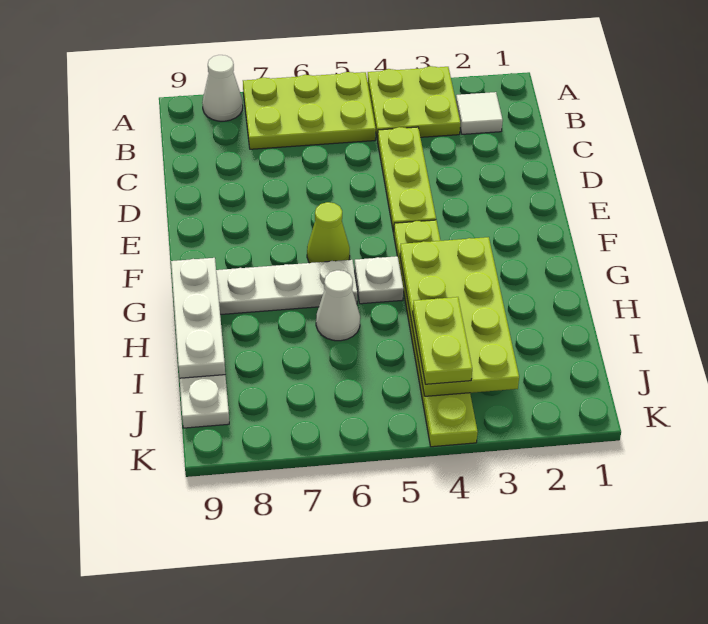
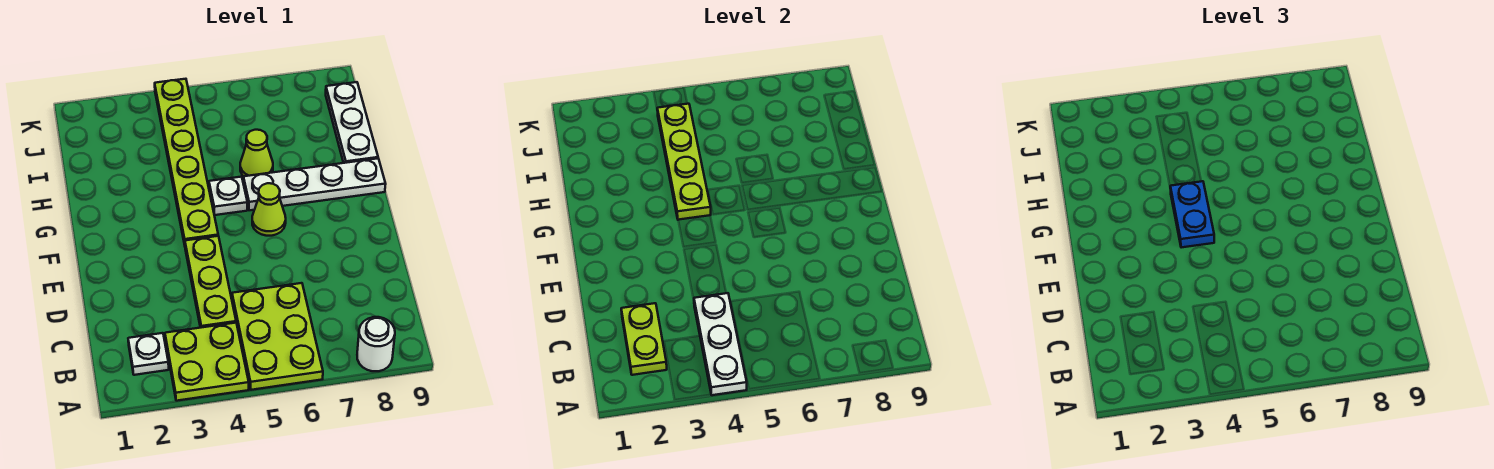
lime plate A5:B7 level 1 -> lime plate A5:C6 level 1
white cone A8 level 1 -> white round brick A8 level 1
white tile B2 level 1 -> white plate B2 level 1
none -> blue plate F4:G4 level 3
lime plate G3:J4 level 2 -> lime plate G4:J4 level 2
white plate G9:I9 level 2 -> white plate A4:C4 level 2
white cone H6 level 1 -> lime cone H6 level 1
lime plate I4:J4 level 3 -> lime plate B2:C2 level 2

